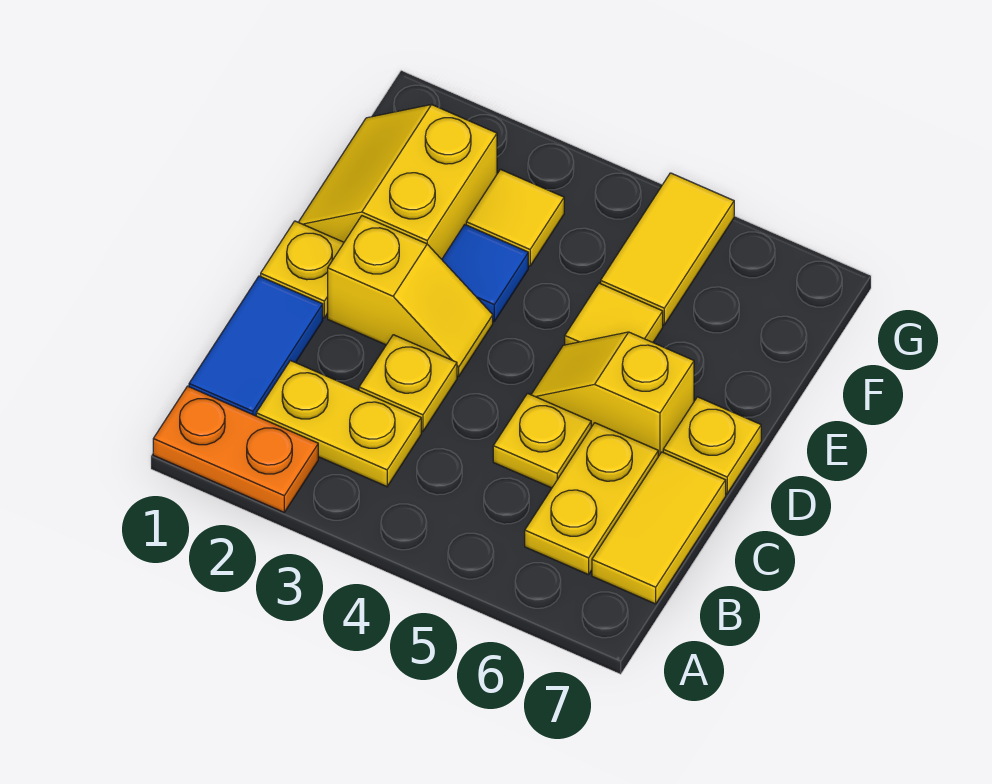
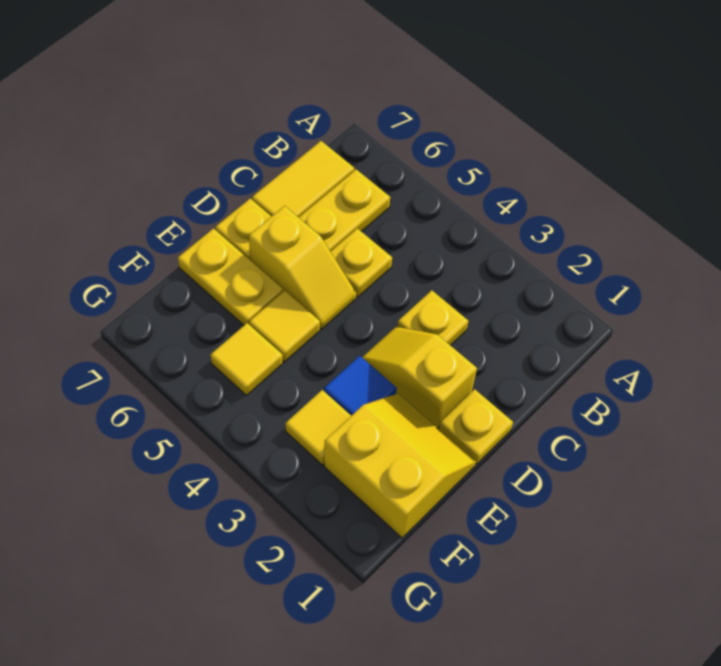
orange plate A1:A2 level 1 -> none
blue tile B1:C1 level 1 -> none
yellow plate B2:B3 level 1 -> yellow plate E6:E7 level 1
yellow slope E1:F2 level 1 top 2 -> yellow slope E1:F2 level 1 top F
yellow tile F5:G5 level 1 -> yellow tile F5 level 1

